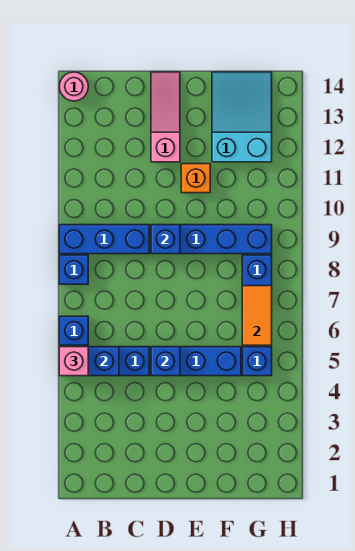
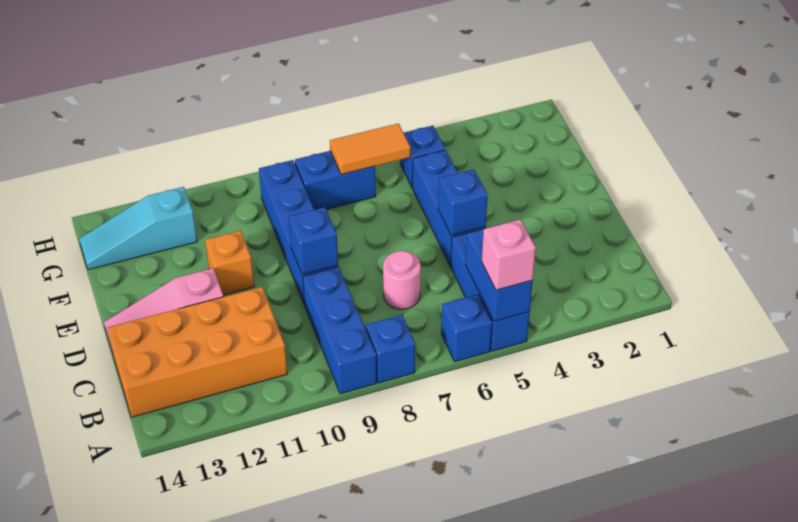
pink round brick A14 level 1 -> pink round brick C7 level 1
none -> orange brick B11:C14 level 1
cyan slope F12:G14 level 1 top 12 -> cyan slope G12:G14 level 1 top 12

